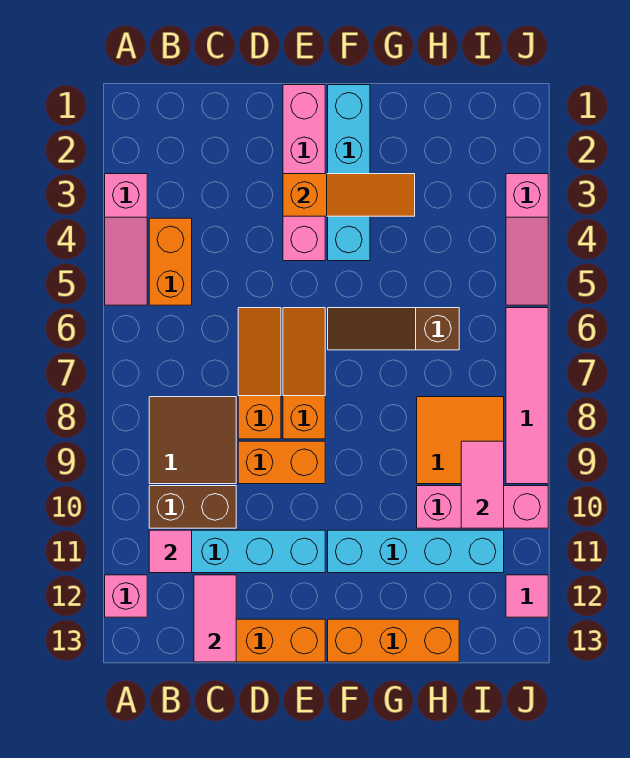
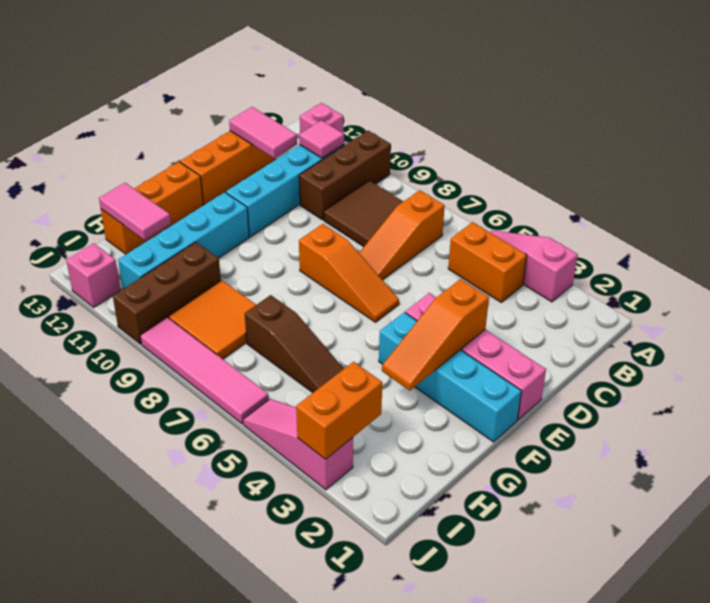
brown brick B10:C10 level 1 -> brown brick A10:C10 level 1
orange slope D6:D8 level 1 top 8 -> orange slope B7:D7 level 1 top B
orange brick D9:E9 level 1 -> orange brick I3:J3 level 2
brown slope F6:H6 level 1 top H -> brown slope H5:H7 level 1 top 7
pink brick H10:J10 level 1 -> brown brick H10:J10 level 1
pink tile I9:I10 level 2 -> pink tile H12:H13 level 2
pink tile J12 level 1 -> pink brick J12 level 1

